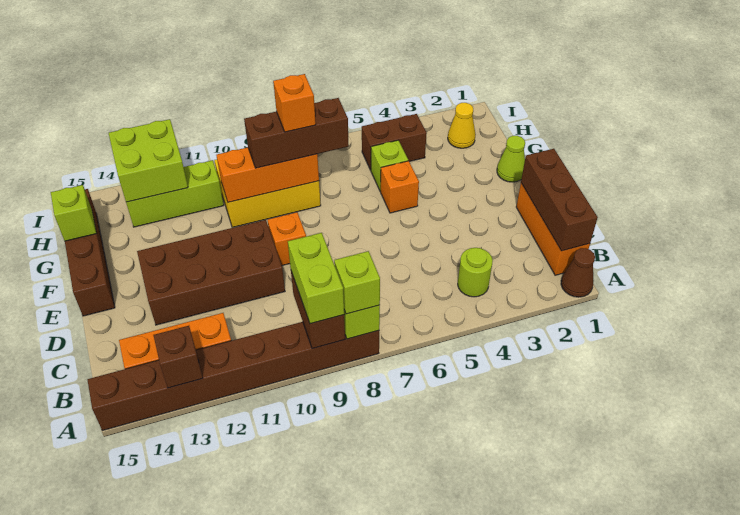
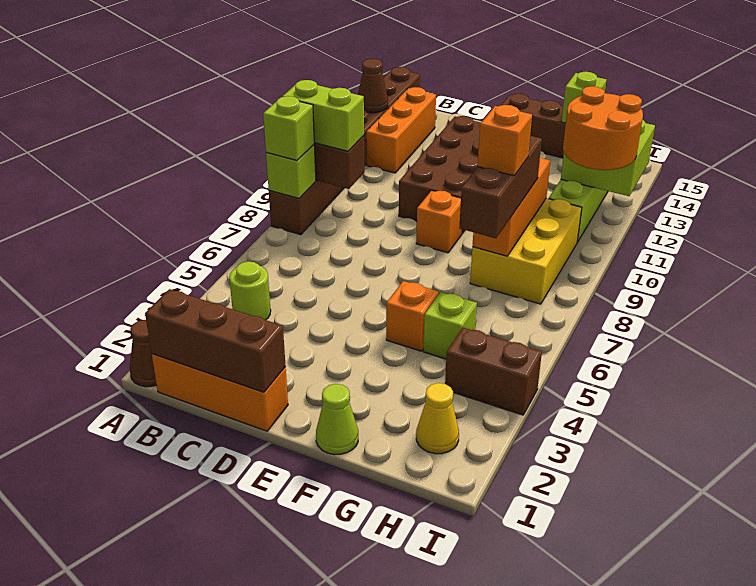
brown brick A13 level 2 -> brown cone A13 level 2
brown brick H4:H5 level 1 -> brown brick H4:I4 level 1
none -> orange round brick H11:I12 level 3

